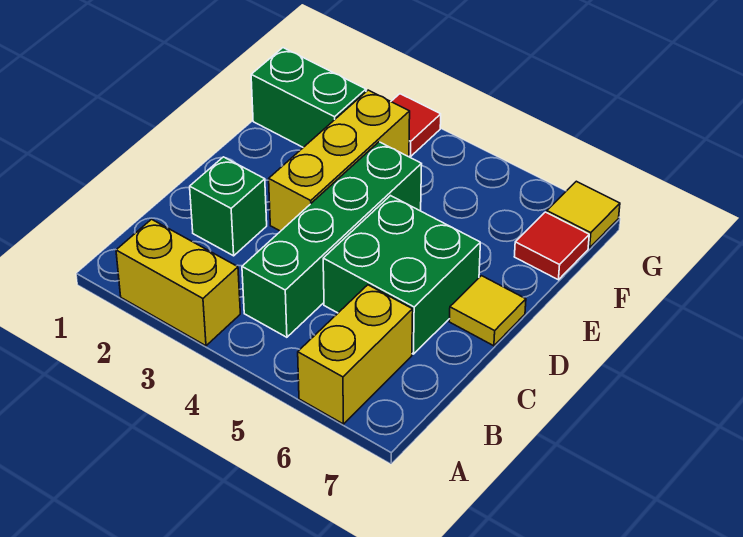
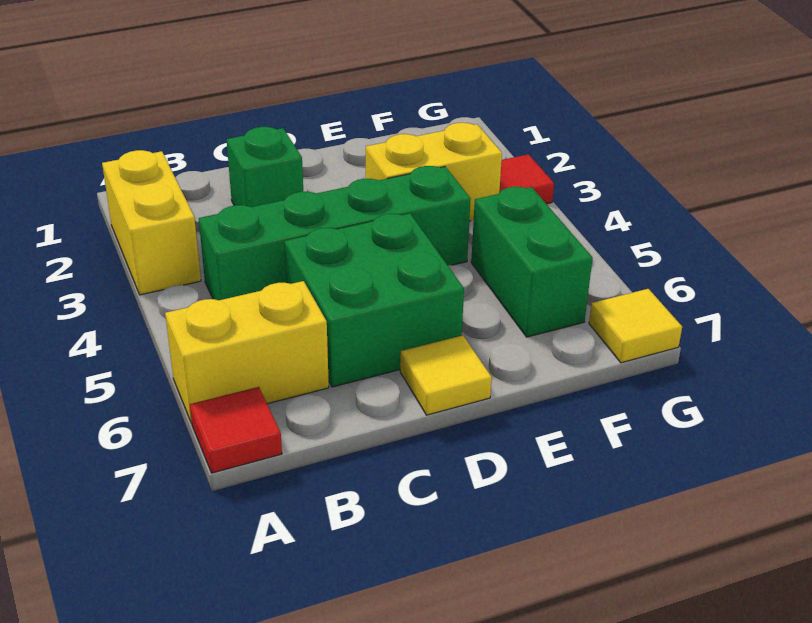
yellow brick D3:F3 level 1 -> yellow brick E3:F3 level 1
green brick F1:F2 level 1 -> green brick F5:F6 level 1
red tile F7 level 1 -> red tile A7 level 1

